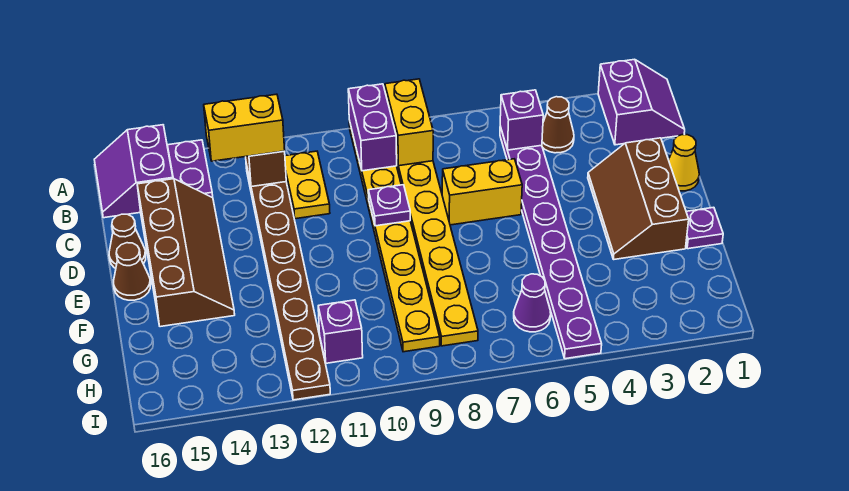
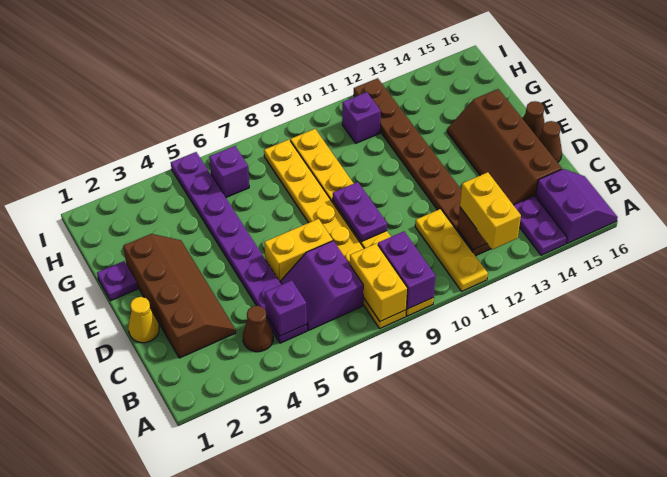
purple slope A1:B2 level 1 top 2 -> purple slope B6:C7 level 1 top 7
yellow plate B11:C11 level 1 -> yellow plate A11:C11 level 1
yellow brick B12:B13 level 3 -> yellow brick A12:B12 level 3
brown slope D2:F3 level 1 top 2 -> brown slope C2:F3 level 1 top 2
purple plate D9 level 2 -> purple plate D9:E9 level 2
purple cone H6 level 1 -> purple brick H6 level 1

